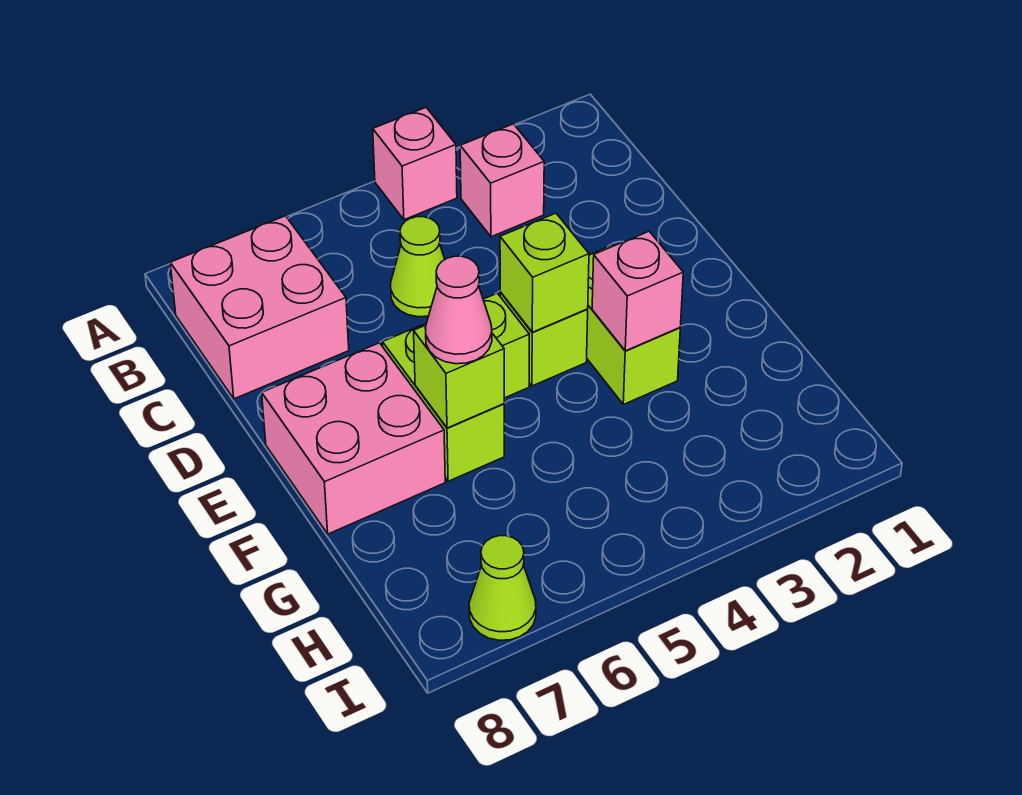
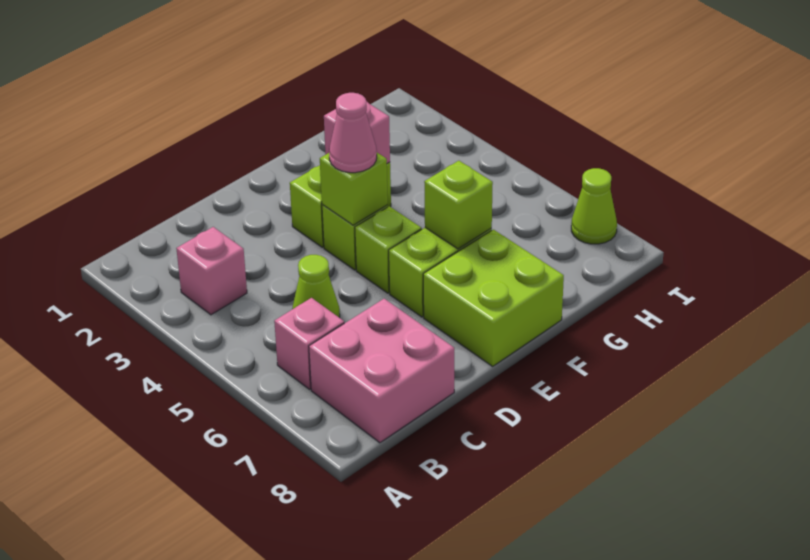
pink brick A4 level 1 -> pink brick B6 level 1
pink brick E7:F8 level 1 -> lime brick E7:F8 level 1
pink cone F6 level 3 -> pink cone E4 level 3

